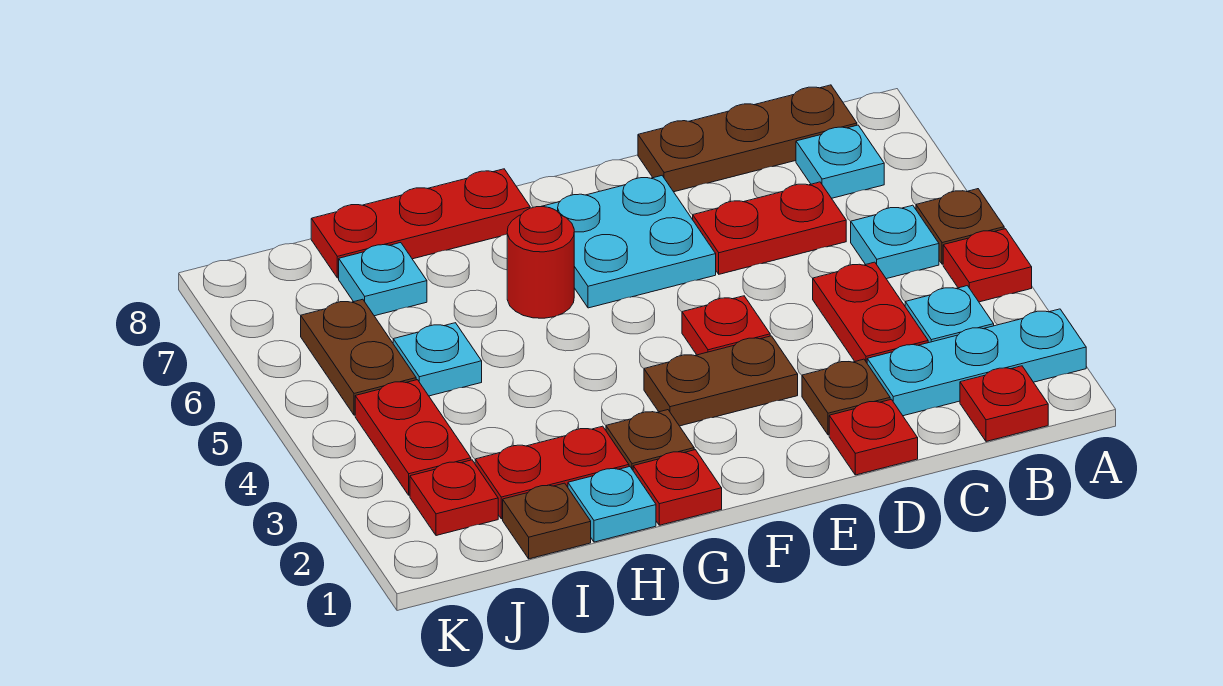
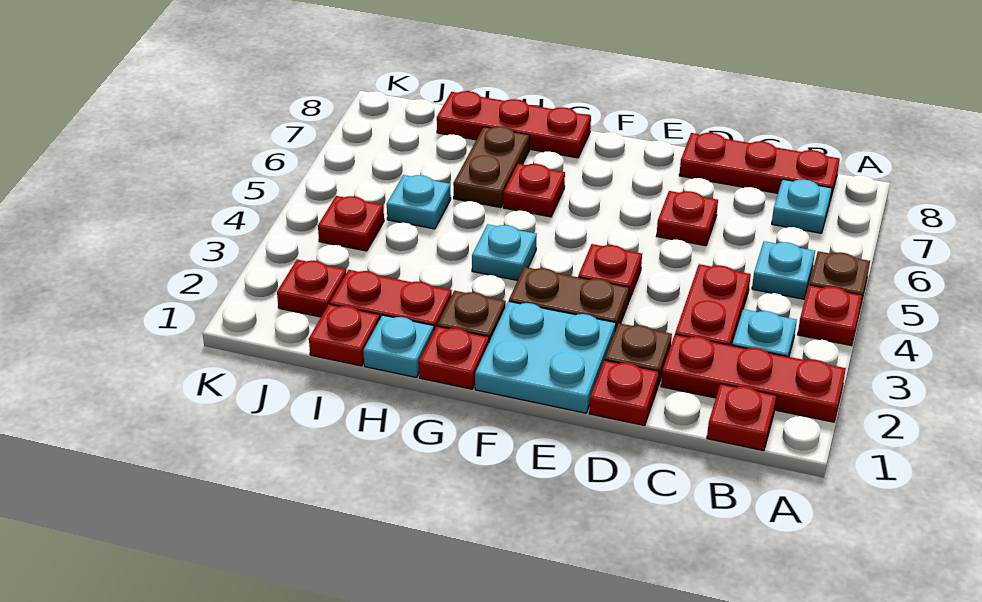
cyan plate A2:C2 level 1 -> red plate A2:C2 level 1
brown plate B8:D8 level 1 -> red plate B8:D8 level 1
red plate C6:D6 level 1 -> red plate D6 level 1
cyan plate E6:F7 level 1 -> cyan plate E1:F2 level 1
red round brick G6 level 1 -> red plate G6 level 1
brown plate I1 level 1 -> red plate I1 level 1
cyan plate I7 level 1 -> cyan plate G4 level 1
red plate J3:J4 level 1 -> red plate J4 level 1
brown plate J5:J6 level 1 -> brown plate H6:H7 level 1

